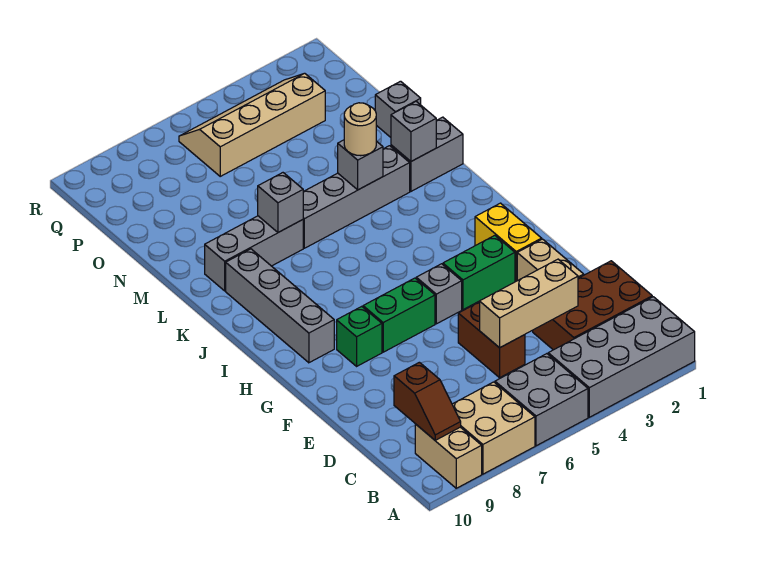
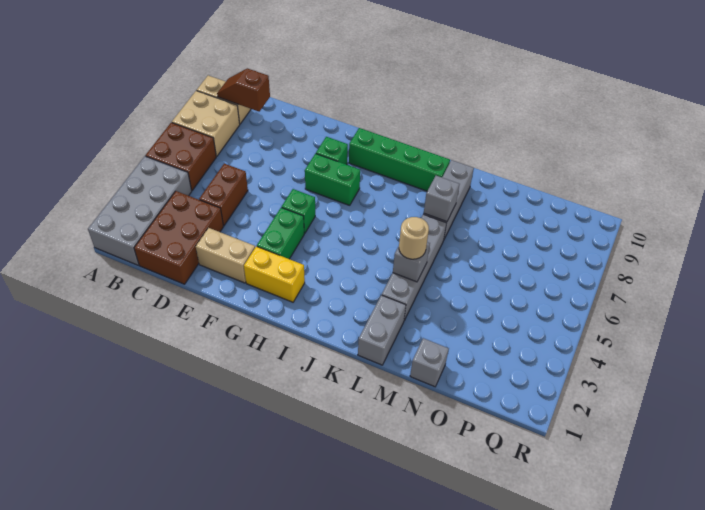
grey brick A5:B6 level 1 -> brown brick A5:B6 level 1
tan brick D3:D5 level 2 -> none
brown brick D5:E5 level 1 -> brown brick D4:D5 level 1
grey brick G5 level 1 -> green brick G5 level 1
green brick G6:G7 level 1 -> green brick G7:H7 level 1
grey brick H9:K9 level 1 -> green brick H9:K9 level 1
grey brick L2 level 2 -> none
tan slope P3:Q6 level 1 top P -> none

